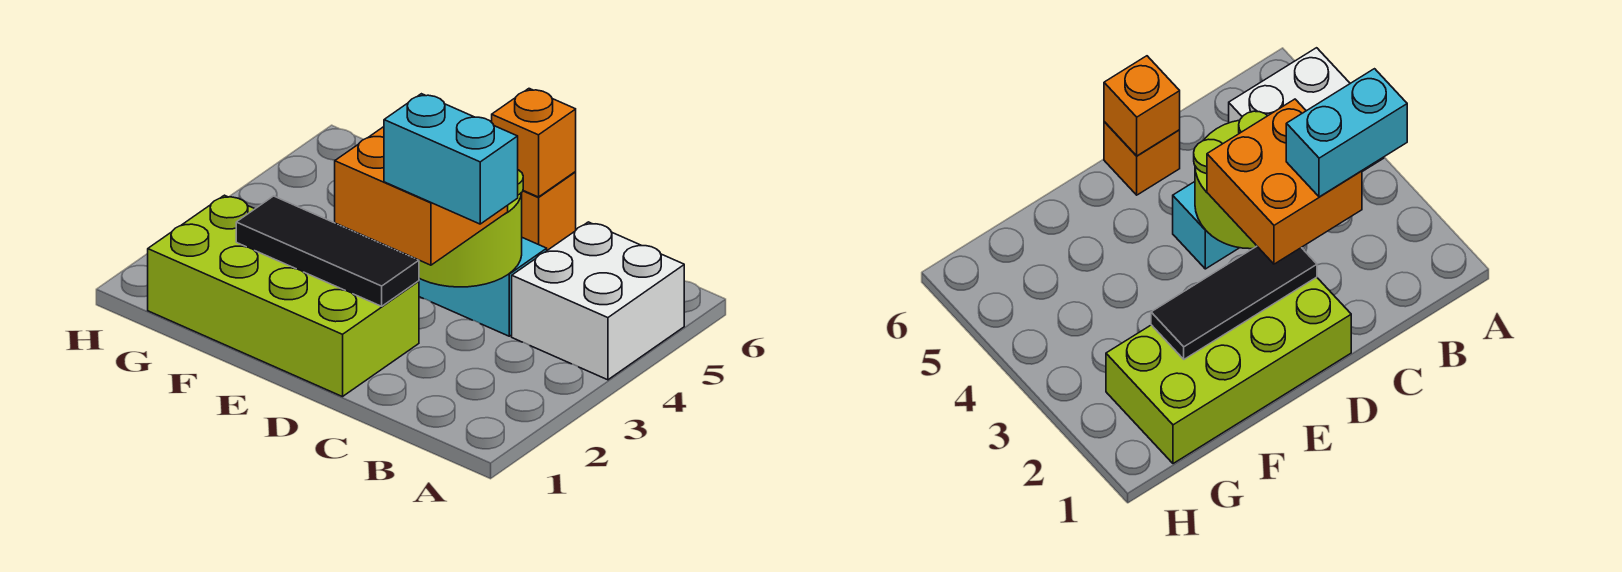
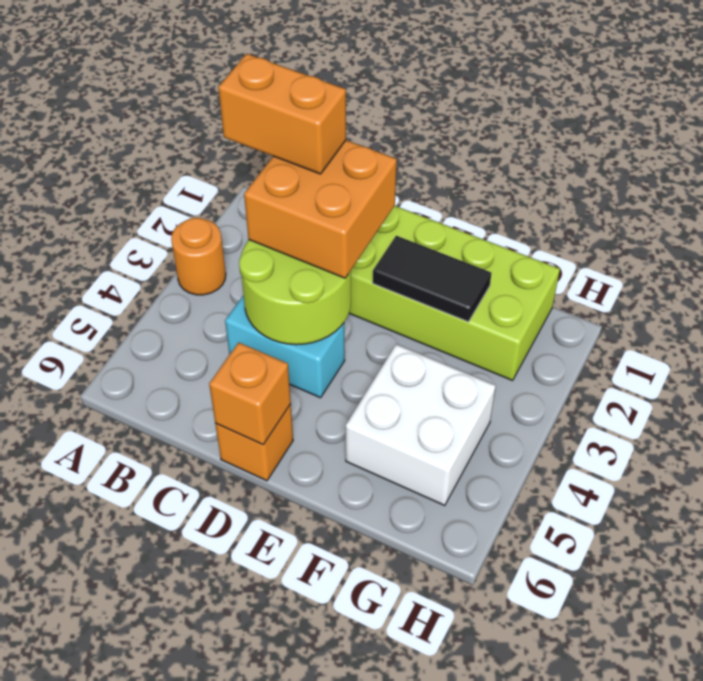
none -> orange round brick A3 level 1
white brick A4:B5 level 1 -> white brick F4:G5 level 1
cyan brick B2:C2 level 4 -> orange brick B2:C2 level 4
black tile D2:F2 level 2 -> black tile E2:F2 level 2

